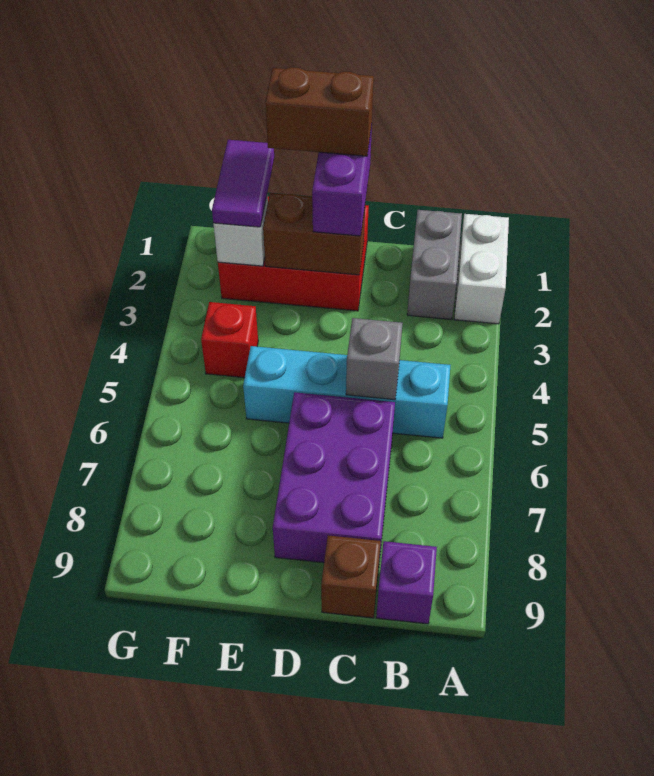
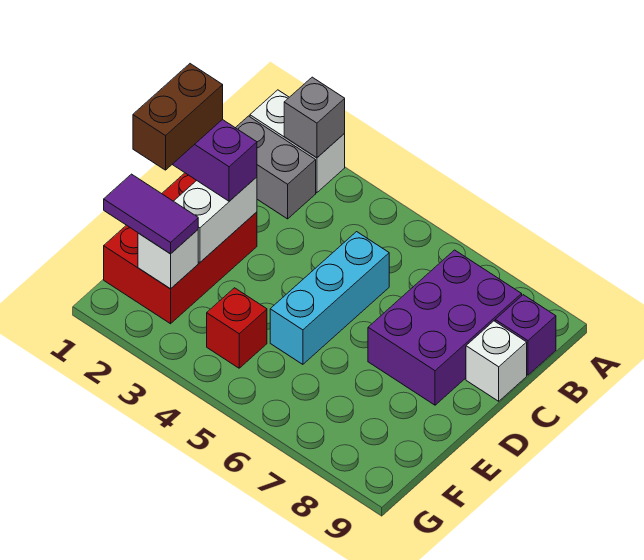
cyan brick B5:E5 level 1 -> cyan brick C5:E5 level 1
grey brick C5 level 2 -> grey brick A2 level 2
purple brick C6:D8 level 1 -> purple brick B7:D8 level 1
brown brick C9 level 1 -> white brick C9 level 1
brown brick D2:E2 level 2 -> white brick D2:E2 level 2

